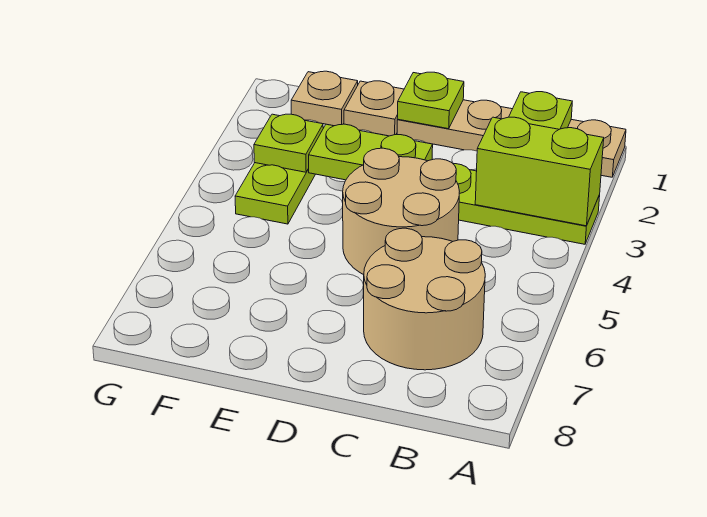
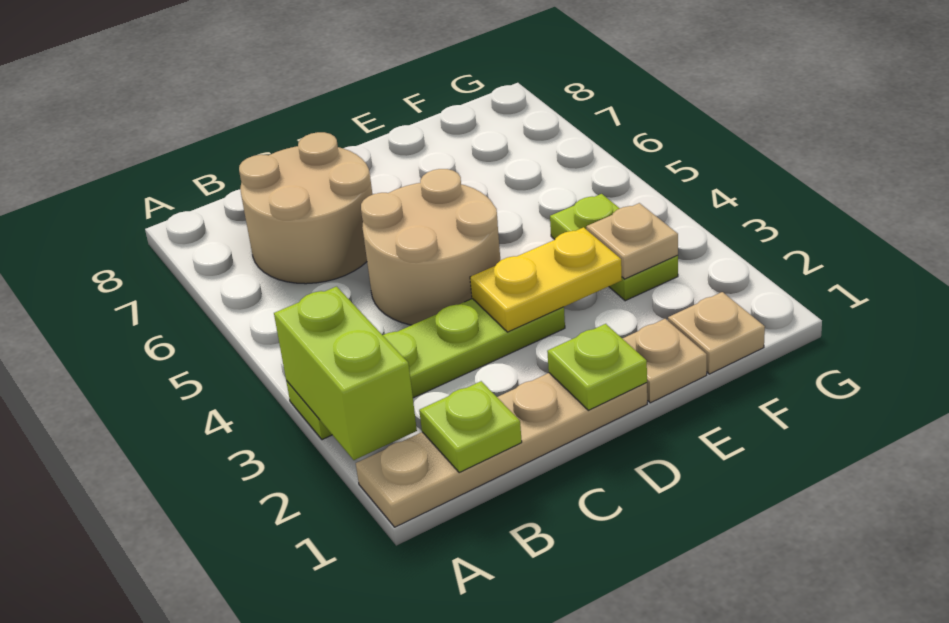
lime brick A3:B3 level 2 -> lime brick A2:A3 level 2
lime plate D3:E3 level 2 -> yellow plate D3:E3 level 2
lime plate F3 level 2 -> tan plate F3 level 2

